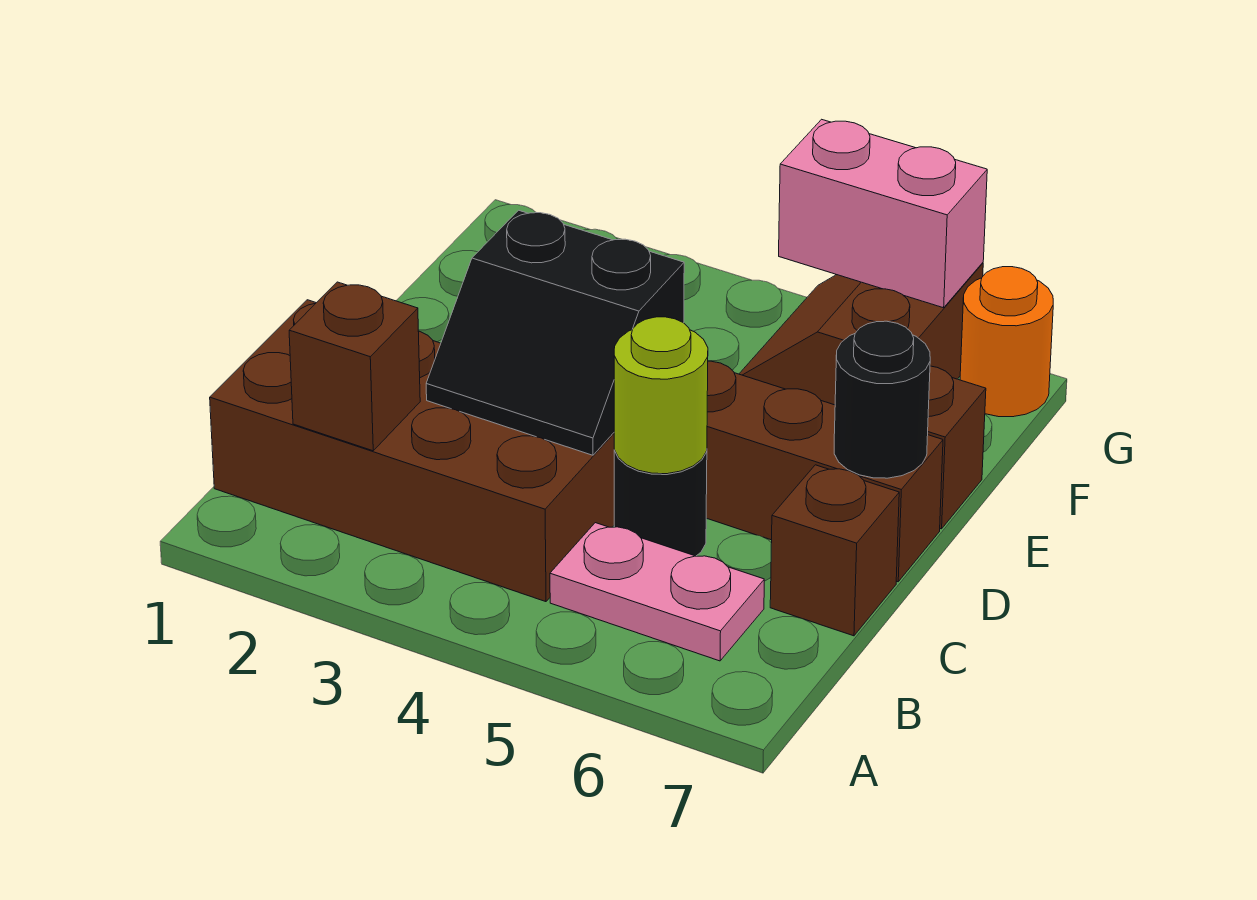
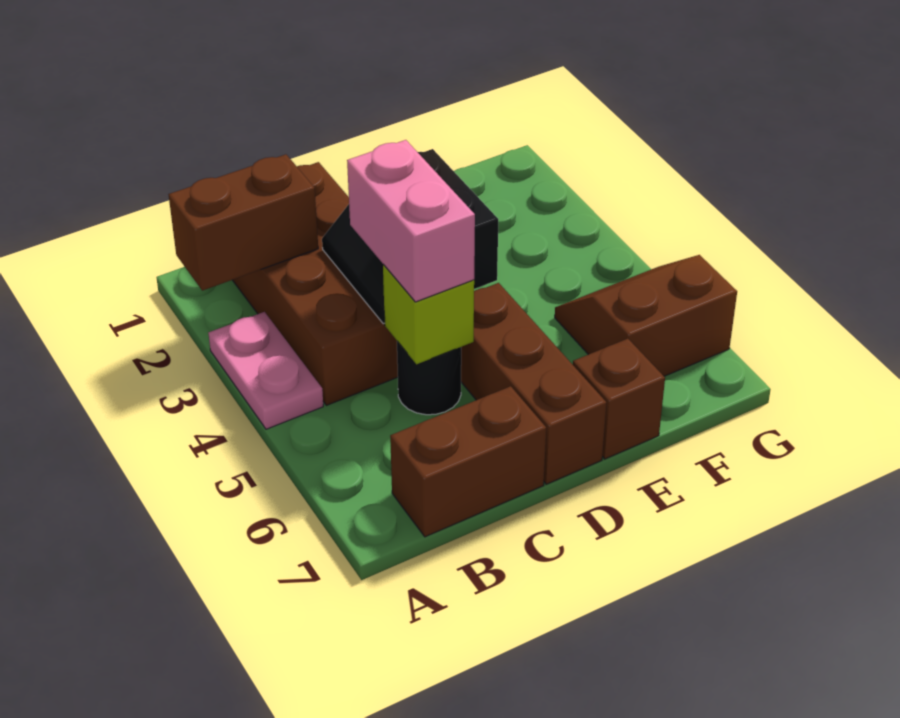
brown brick B2 level 2 -> brown brick A2:B2 level 2
pink plate B5:B6 level 1 -> pink plate A3:A4 level 1
lime round brick C5 level 2 -> lime brick C5 level 2
brown brick C7 level 1 -> brown brick B7:C7 level 1
black round brick D7 level 2 -> none
pink brick G5:G6 level 2 -> pink brick C4:C5 level 3
orange round brick G7 level 1 -> none

